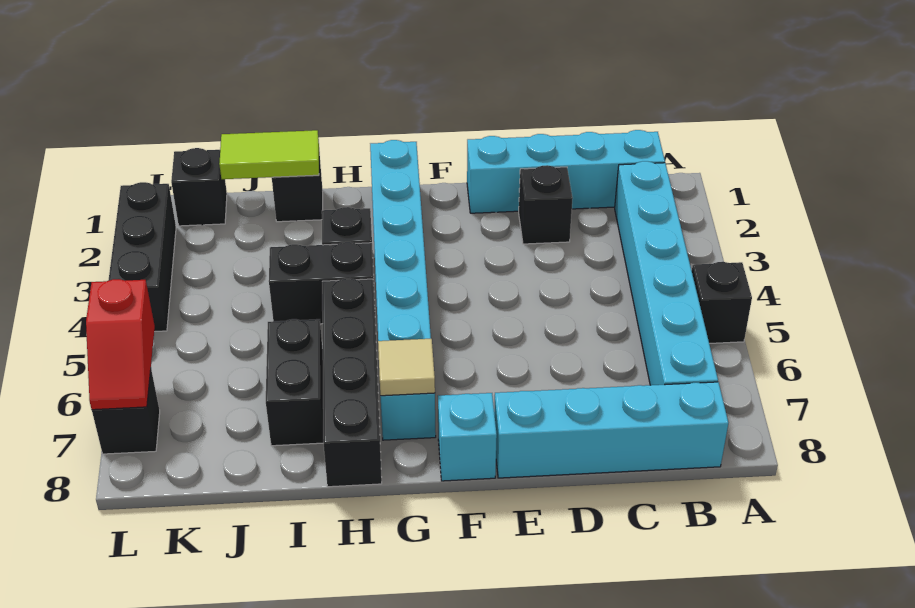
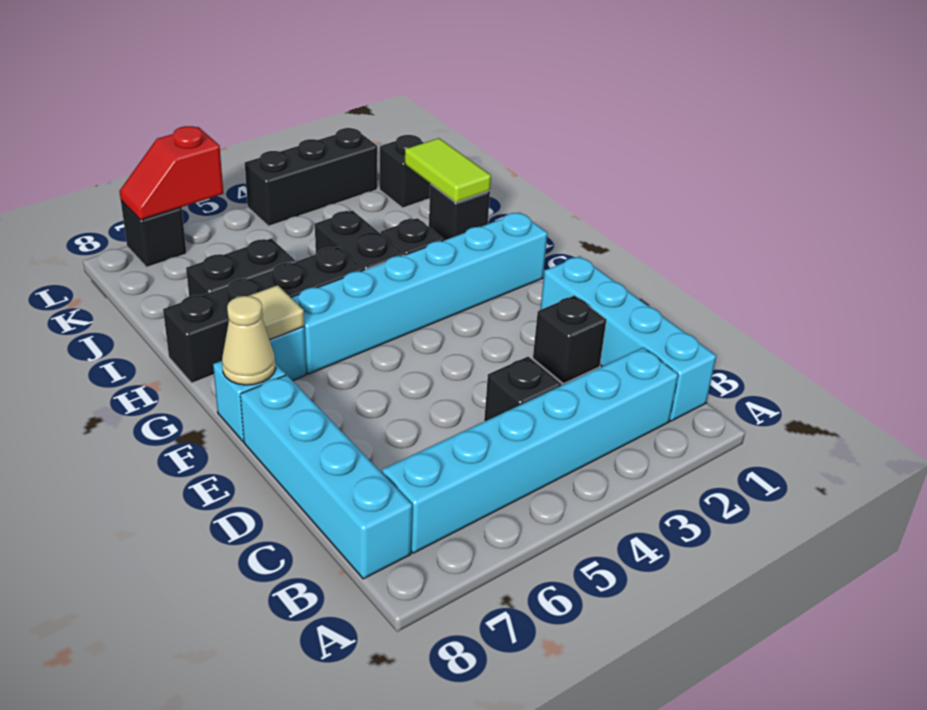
black brick A5 level 1 -> black brick C4 level 1
none -> tan cone F8 level 2

